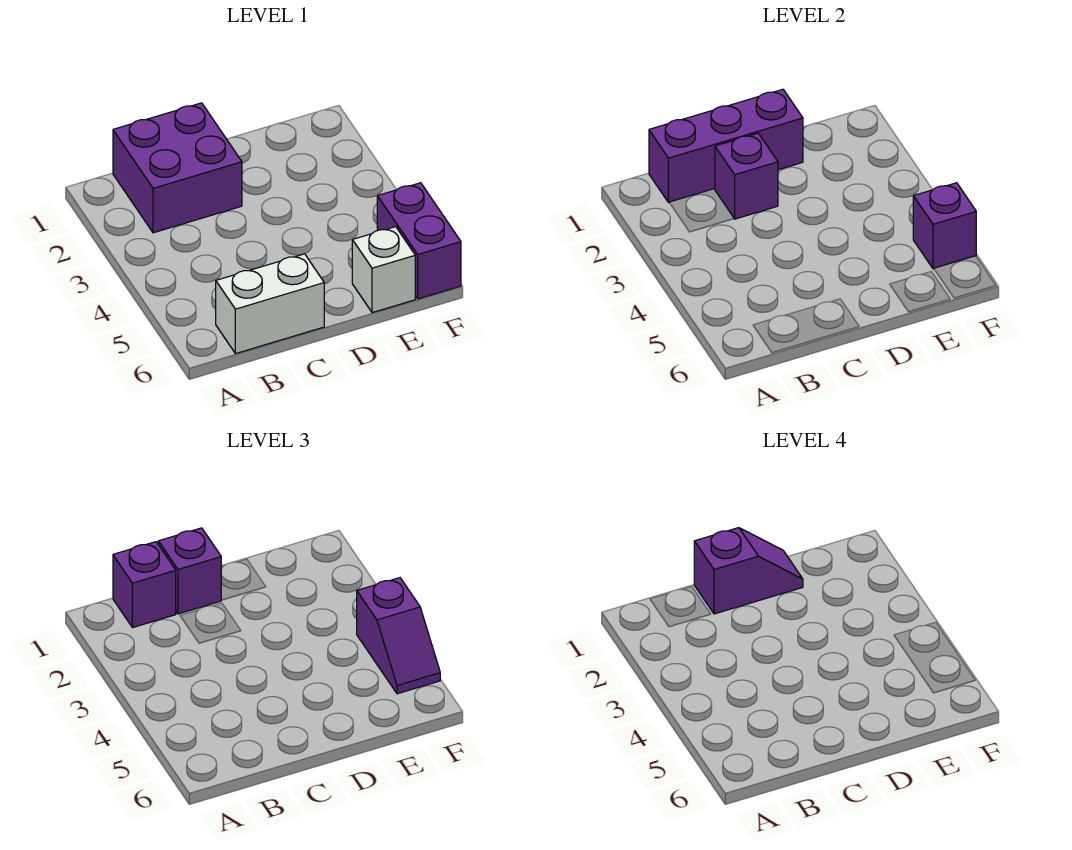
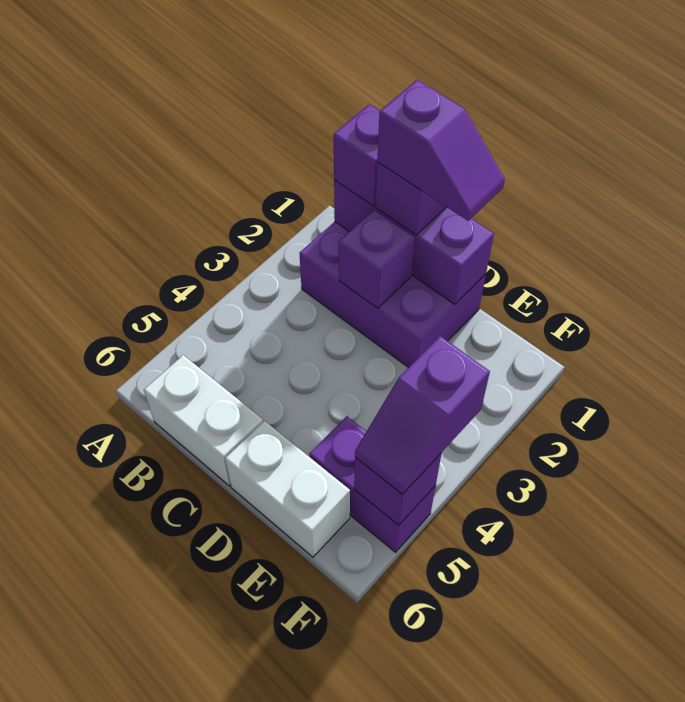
purple brick B1:C2 level 1 -> purple brick B1:D2 level 1
white brick E6 level 1 -> white brick D6:E6 level 1
purple brick F5:F6 level 1 -> purple brick E5:F5 level 1

